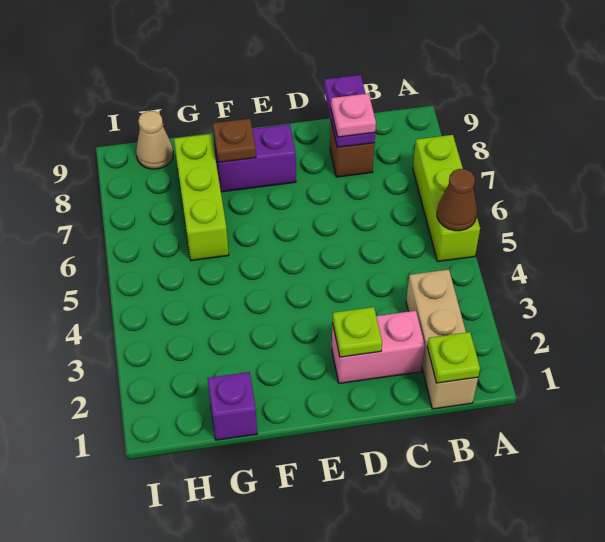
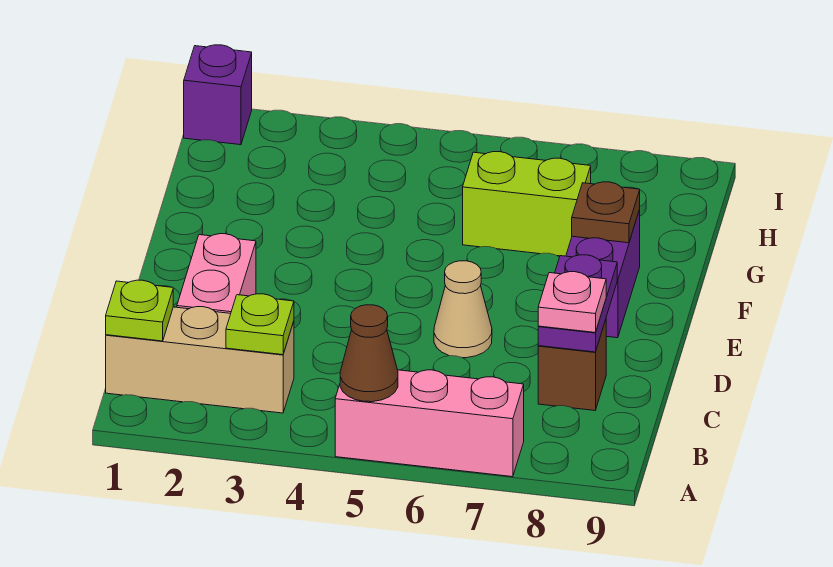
lime brick A5:A7 level 1 -> pink brick A5:A7 level 1
purple plate C8:C9 level 2 -> purple plate C8:D8 level 2
lime plate D2 level 2 -> lime plate B3 level 2
purple brick G1 level 1 -> purple brick I1 level 1
lime brick G6:G8 level 1 -> lime brick G6:G7 level 1
tan cone H9 level 1 -> tan cone D6 level 1

